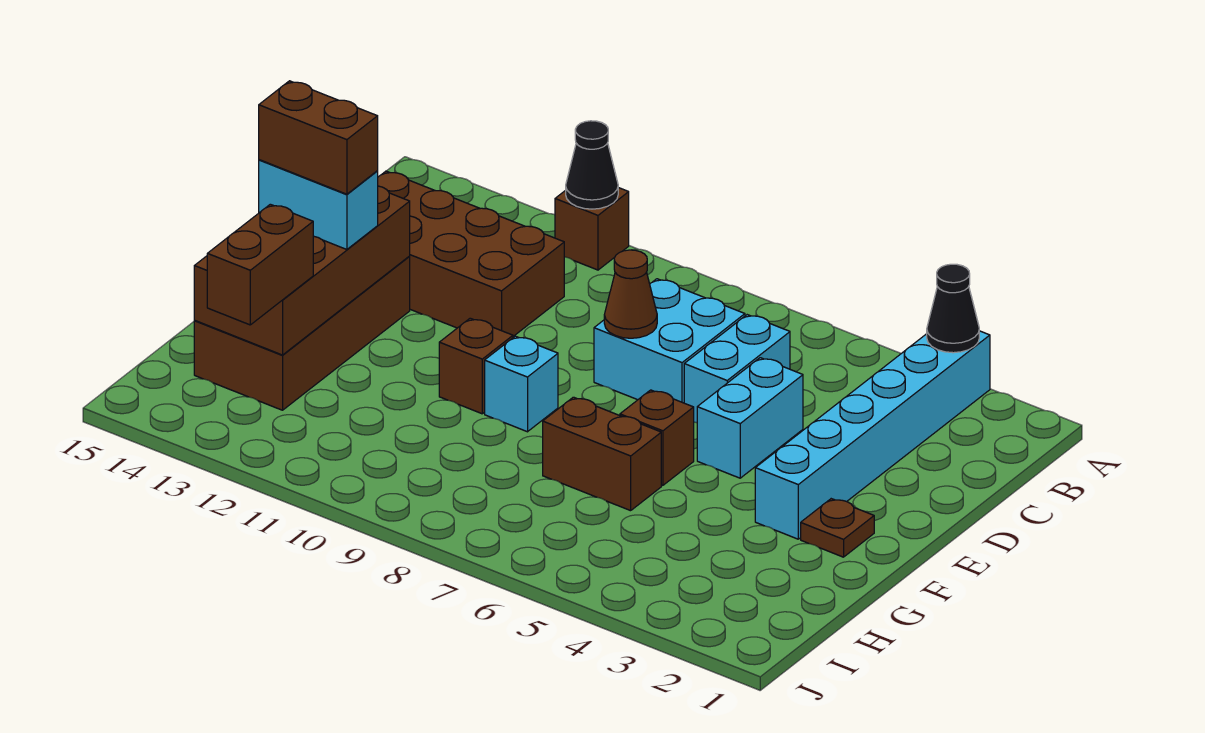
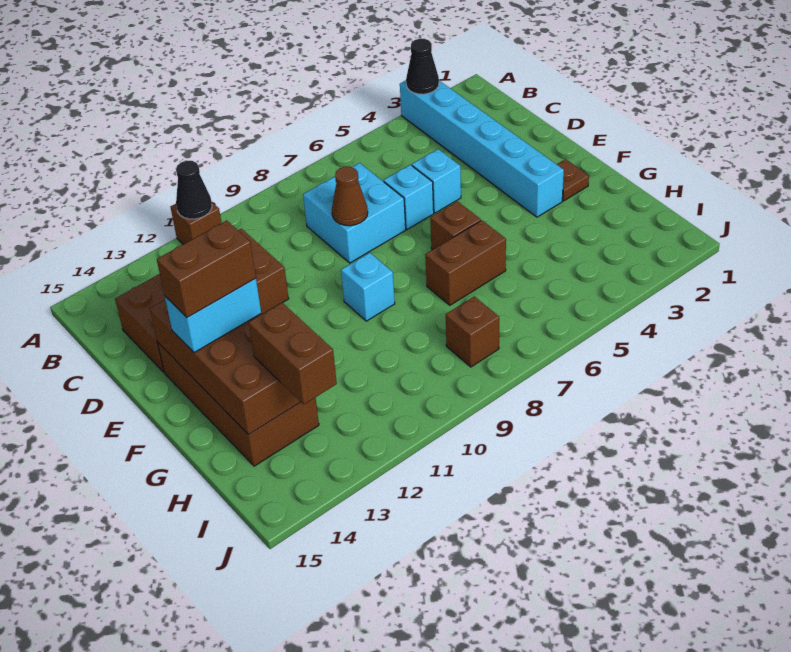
cyan brick C6:D6 level 1 -> cyan brick D6 level 1
cyan brick D5:E5 level 1 -> cyan brick D5 level 1
brown brick F10 level 1 -> brown brick I8 level 1

